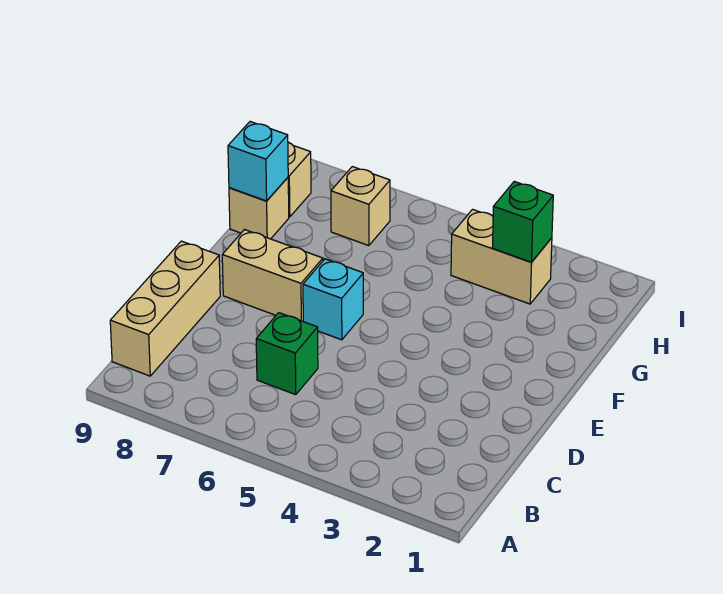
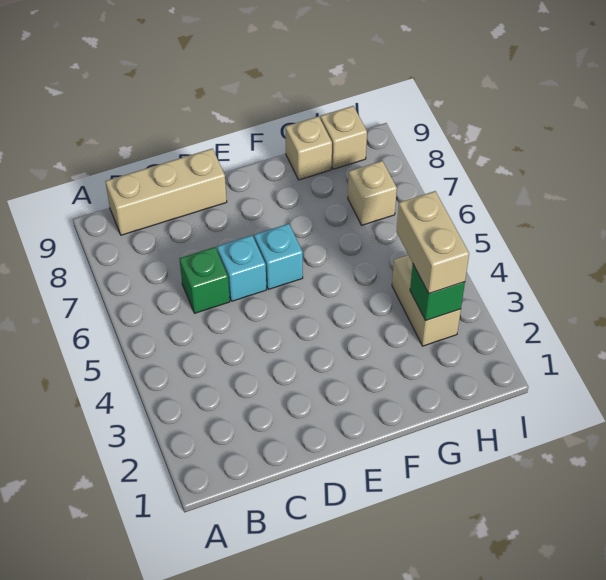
tan brick E7:E8 level 1 -> tan brick H3:H4 level 3
cyan brick G9 level 2 -> cyan brick D6 level 1

